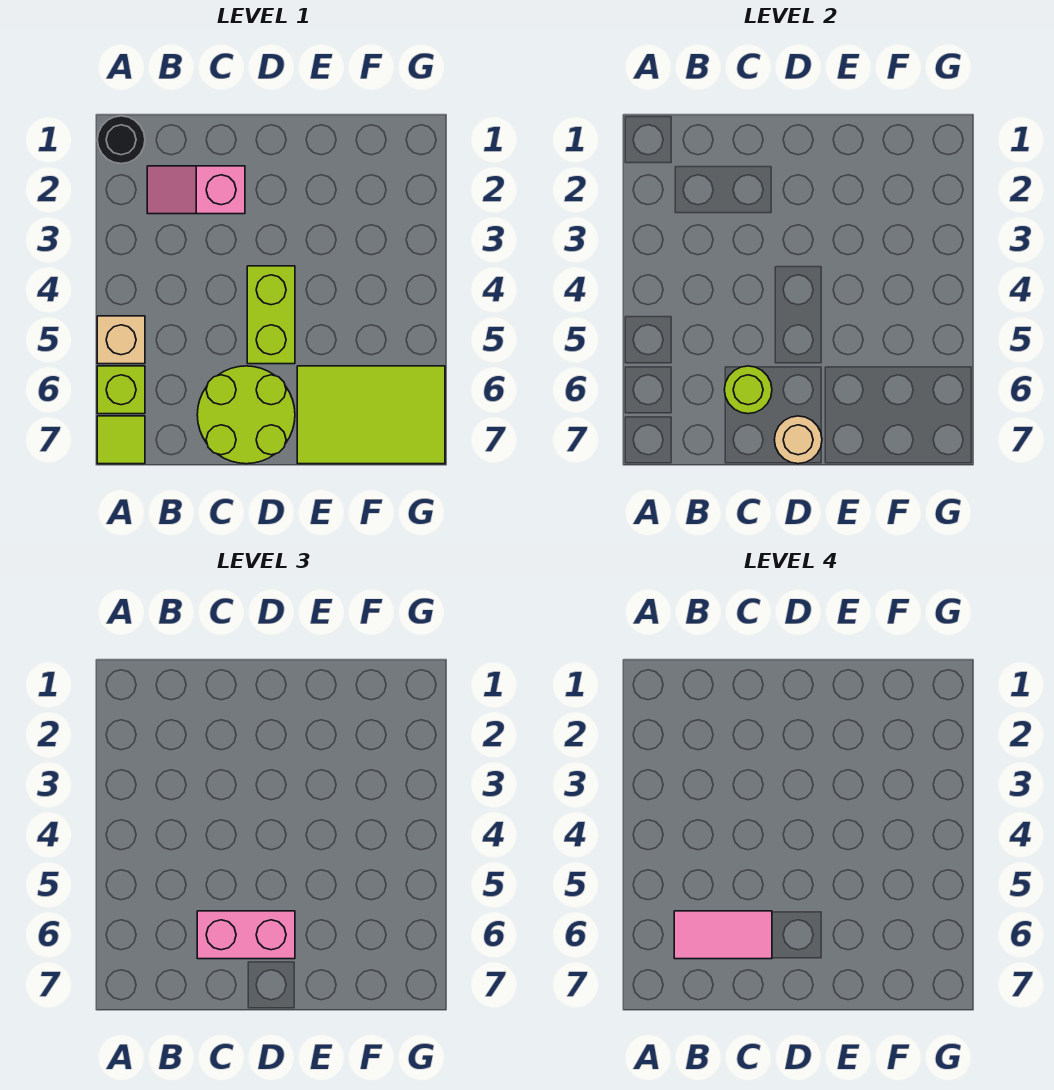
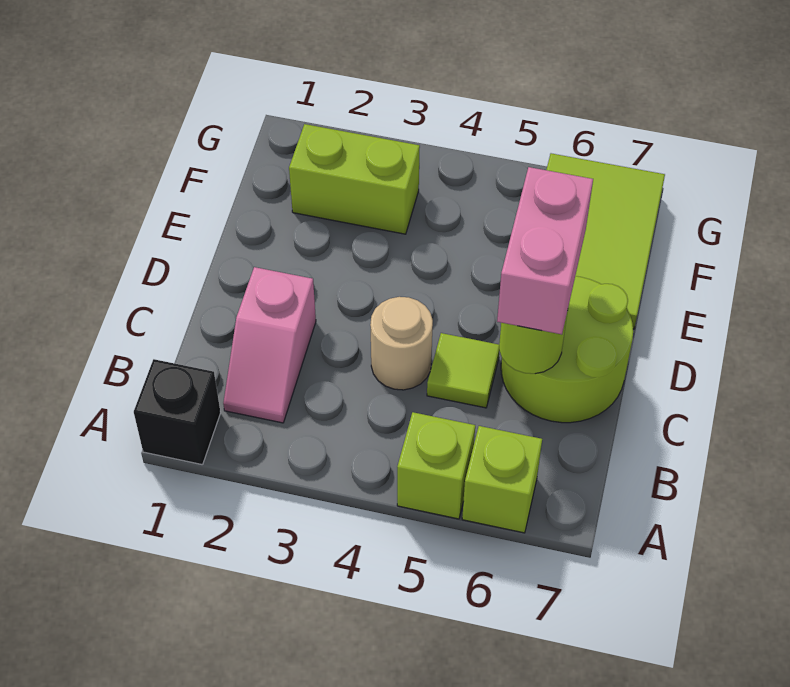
black round brick A1 level 1 -> black brick A1 level 1
tan brick A5 level 1 -> lime brick A5 level 1
lime tile A7 level 1 -> lime tile C5 level 1
pink tile B6:C6 level 4 -> none
lime brick D4:D5 level 1 -> lime brick F2:F3 level 1
tan round brick D7 level 2 -> tan round brick C4 level 1

